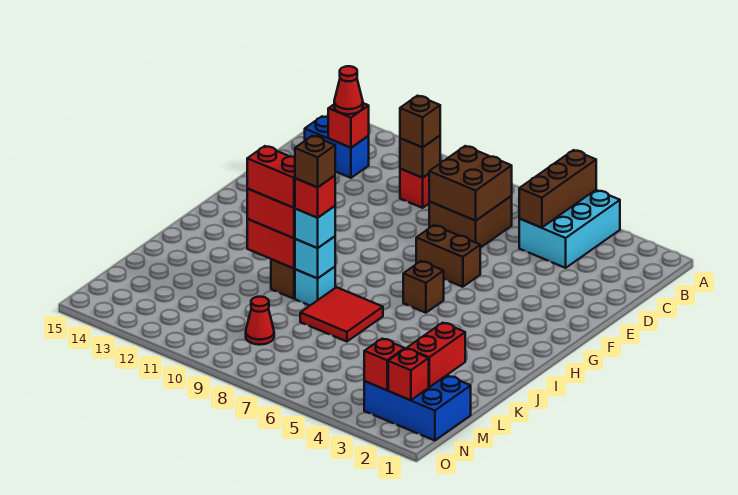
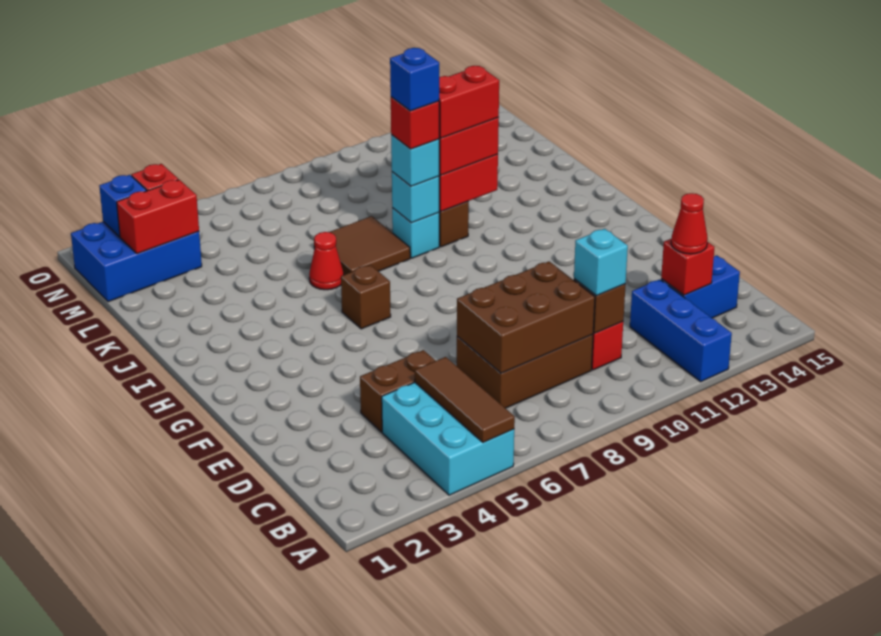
brown brick A5:C5 level 2 -> brown tile A5:C5 level 2
none -> blue brick A12:C12 level 1
brown brick C7:D8 level 1 -> brown brick C7:D9 level 1
brown brick C7:D8 level 2 -> brown brick C7:D9 level 2
brown brick C10 level 3 -> cyan brick C10 level 3
brown brick F6:F7 level 1 -> brown brick D4:D5 level 1
red tile J7:K8 level 1 -> brown tile J7:K8 level 1
brown brick J9 level 5 -> blue brick J9 level 5
red brick L2:M2 level 2 -> red brick M2:M3 level 2
red cone M9 level 1 -> red cone J6 level 1
red brick N2 level 2 -> blue brick N2 level 2

